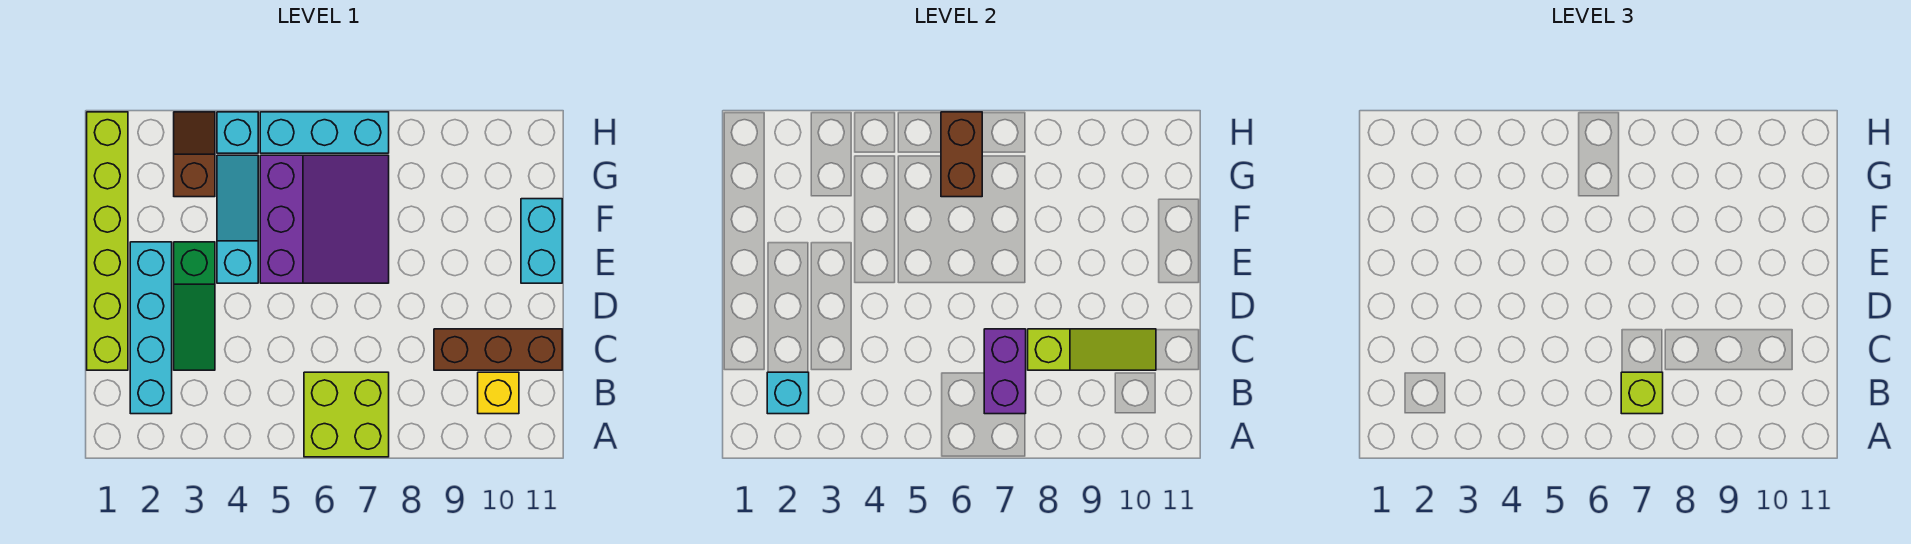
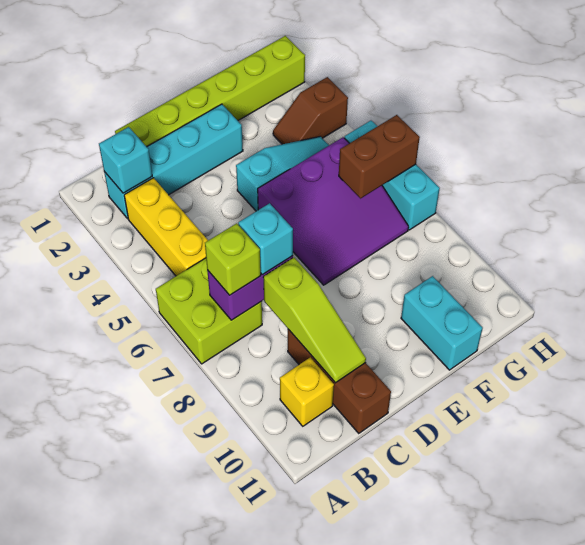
none -> yellow brick B3:B5 level 1
green slope C3:E3 level 1 top E -> none
cyan brick E11:F11 level 1 -> cyan brick F10:F11 level 1
brown slope G3:H3 level 1 top G -> brown slope G3:H3 level 1 top H
cyan brick H4 level 1 -> cyan brick C7 level 3

